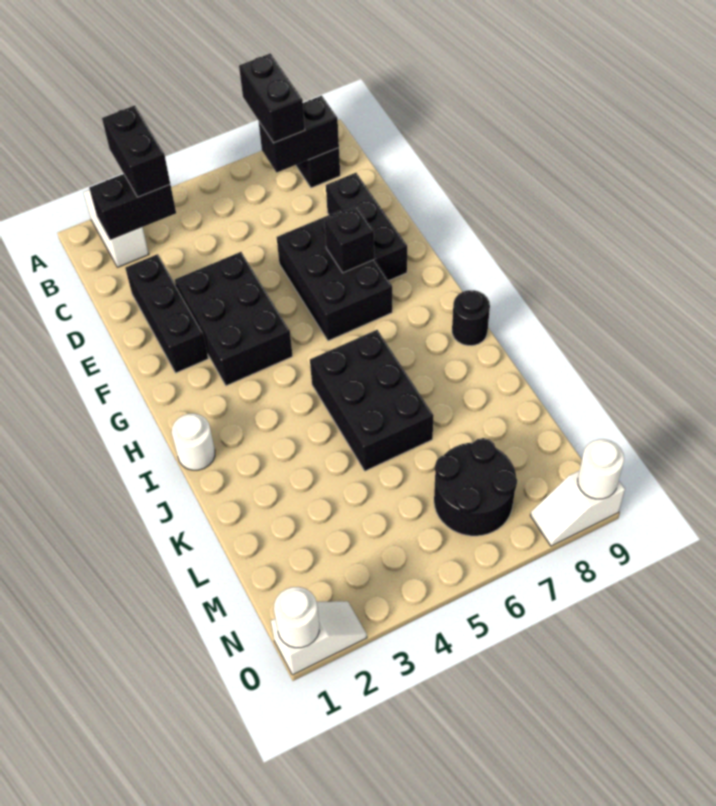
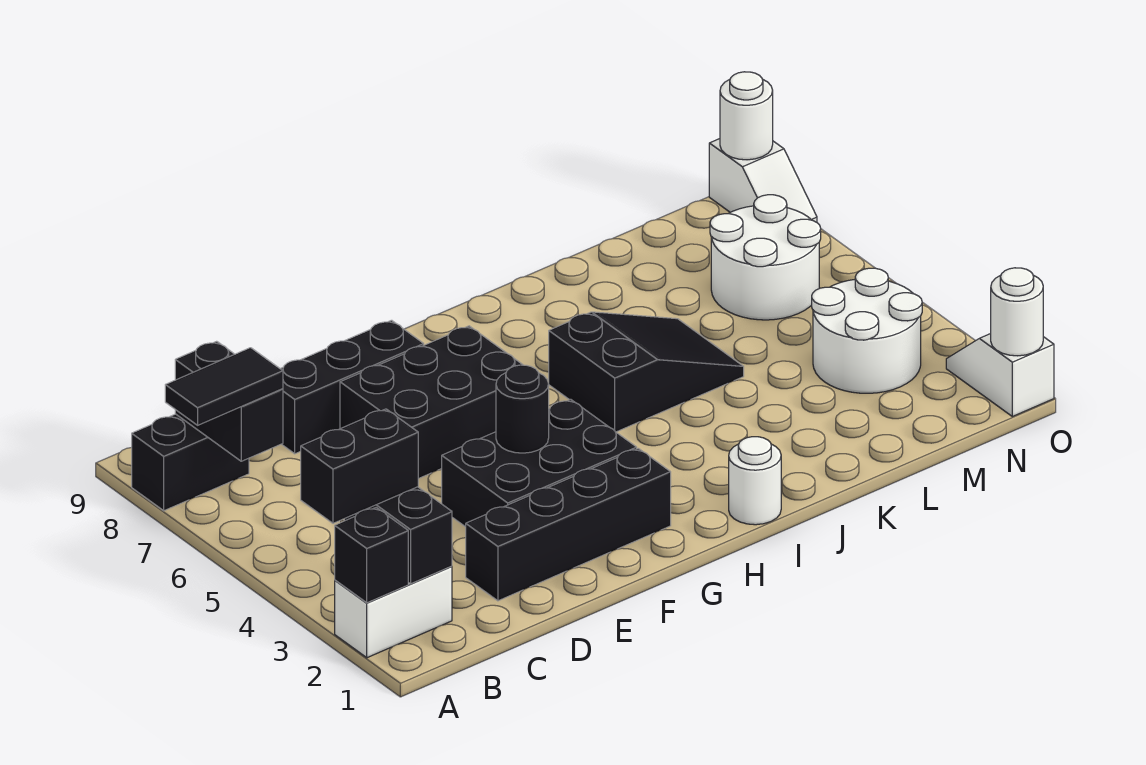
black brick A7:B7 level 3 -> black tile A7:B7 level 3
black brick D2:F2 level 1 -> black brick D2:G2 level 1
black brick F7 level 2 -> black brick A2 level 2
black brick I5:K6 level 1 -> black slope I5:K6 level 1 top I
black round brick I9 level 1 -> black round brick F4 level 2
none -> white round brick M3:N4 level 1
black round brick M6:N7 level 1 -> white round brick M6:N7 level 1

